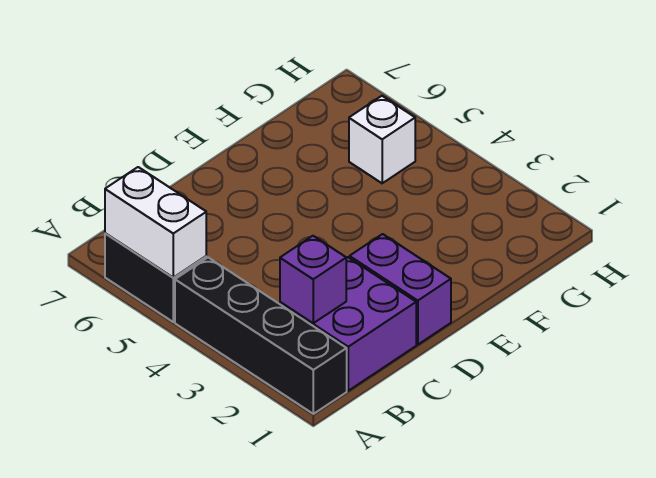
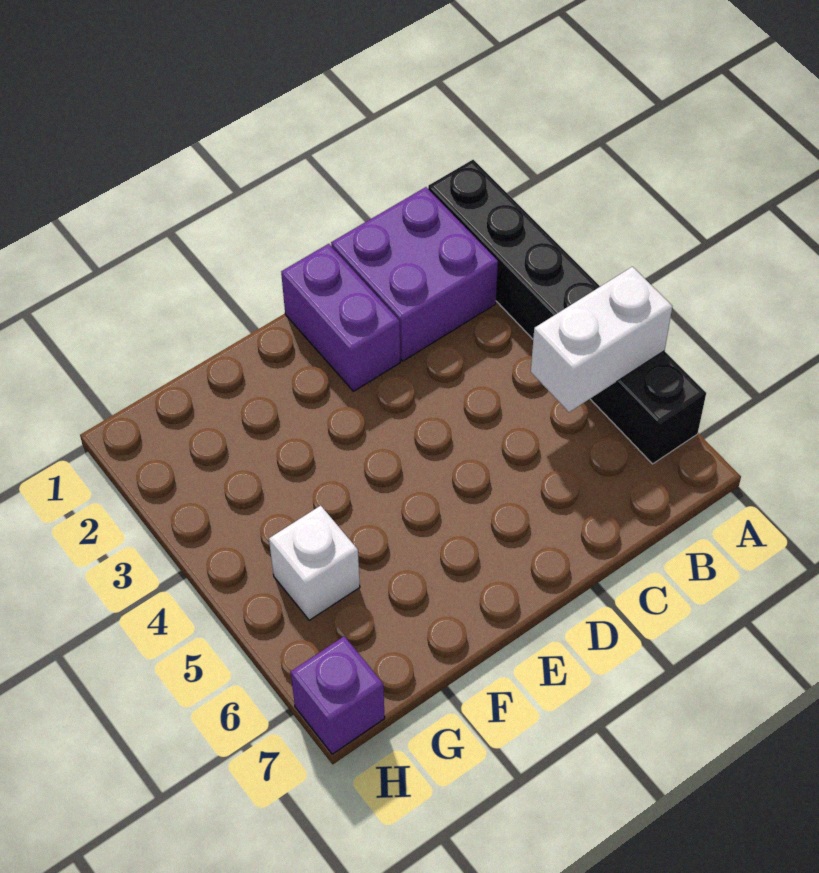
white brick A5:A6 level 2 -> white brick A5:B5 level 2
purple brick B2 level 2 -> purple brick H7 level 1

